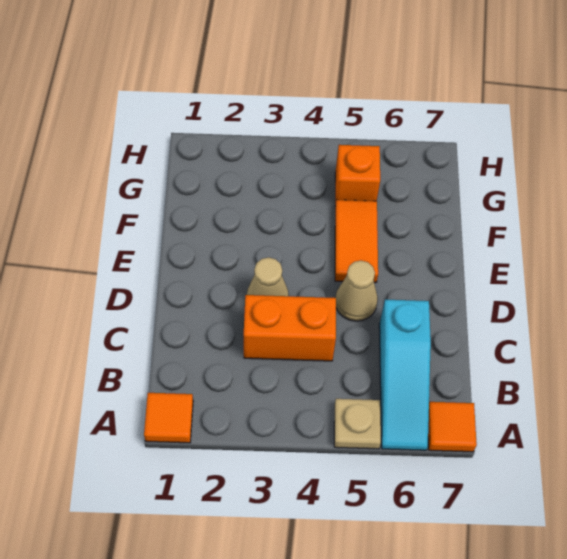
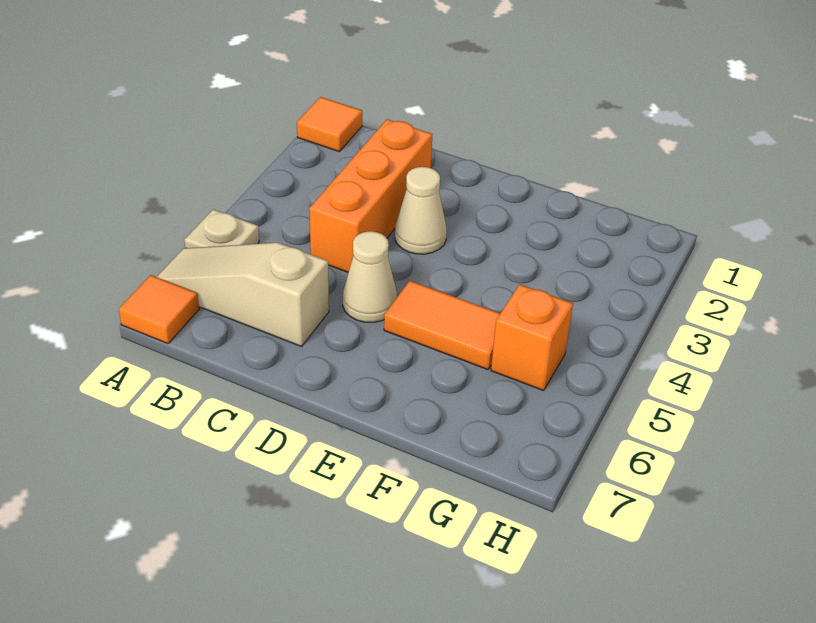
cyan slope A6:C6 level 1 top C -> tan slope A6:C6 level 1 top C
orange brick C3:C4 level 1 -> orange brick C2:C4 level 1

